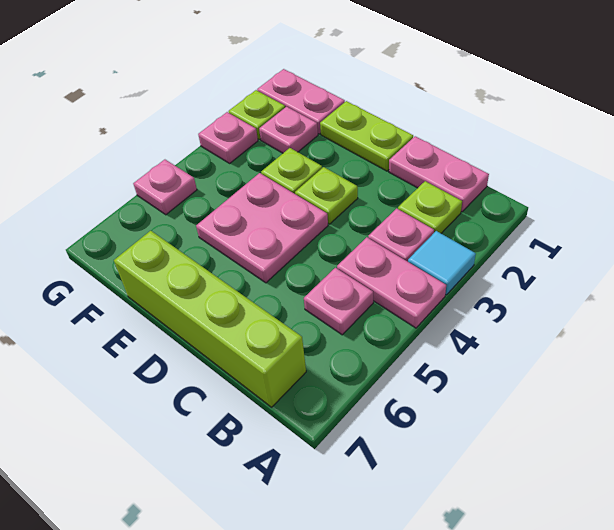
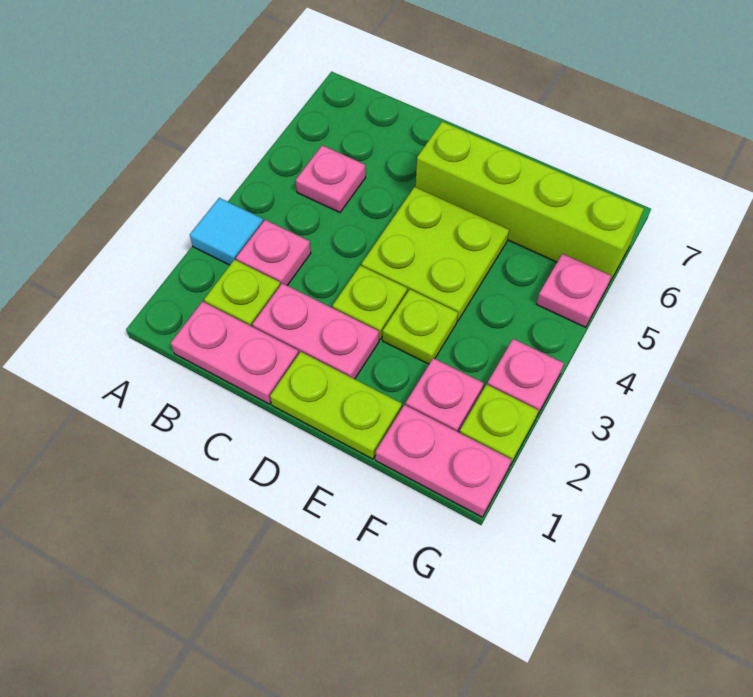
pink plate A4:B4 level 1 -> pink plate C2:D2 level 1
lime brick B7:E7 level 1 -> lime brick D6:G6 level 1
pink plate D4:E5 level 1 -> lime plate D4:E5 level 1

